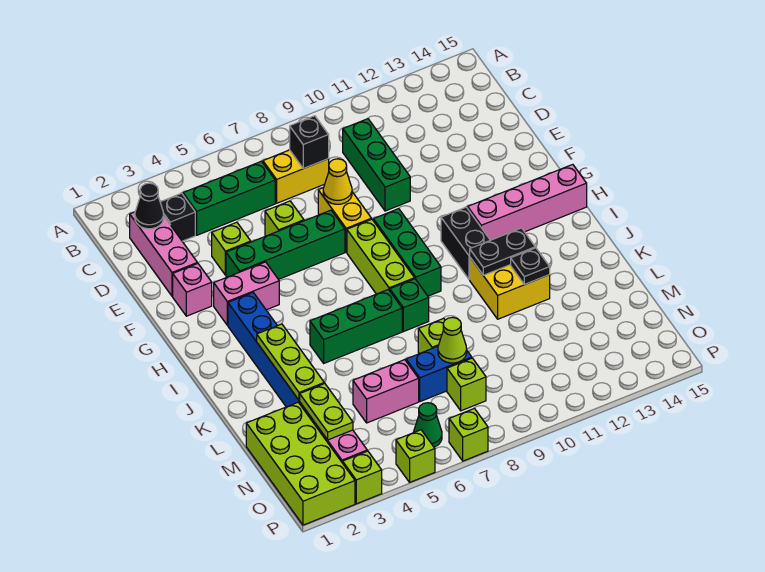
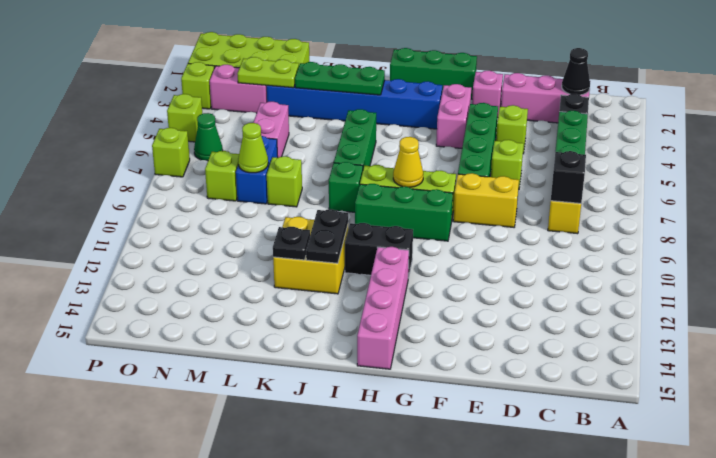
green brick C10:E10 level 1 -> green brick G1:I1 level 1
yellow cone E8 level 2 -> yellow cone H8 level 2
lime plate J3:L3 level 2 -> green plate J3:L3 level 2

